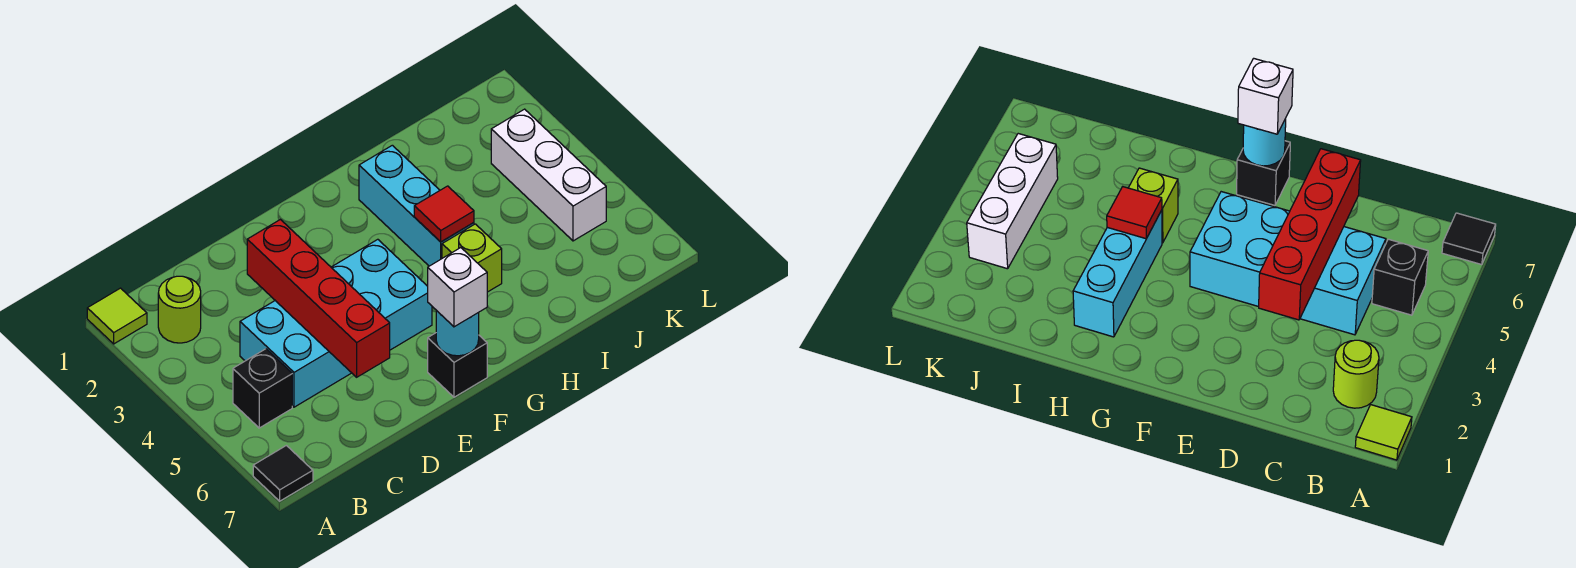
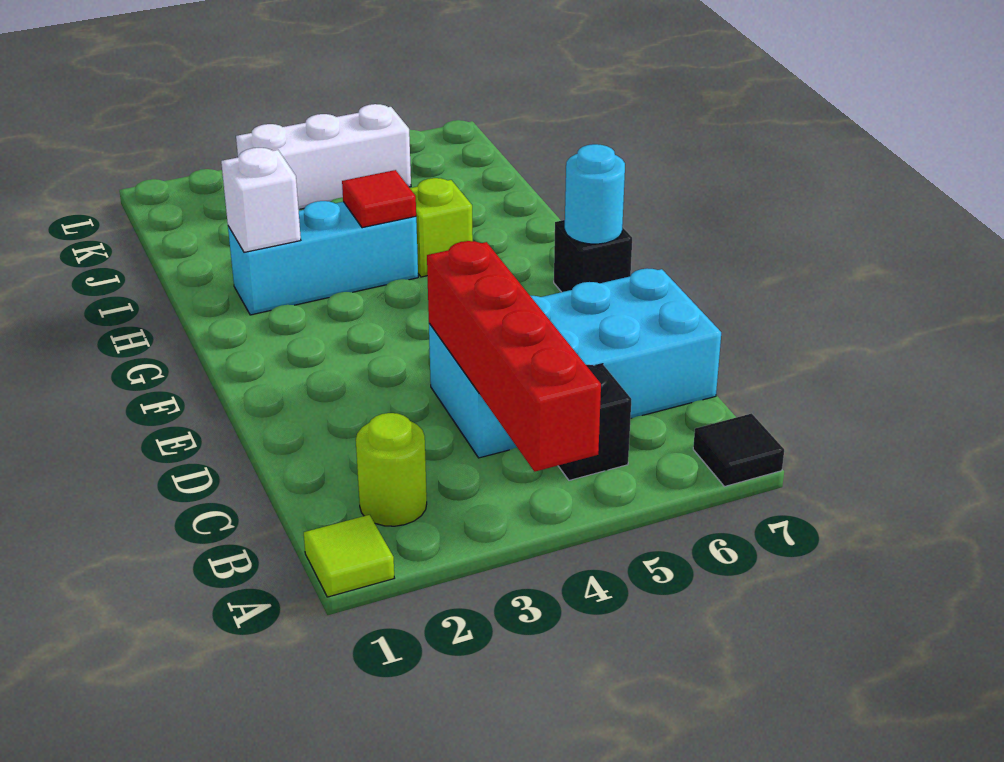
cyan brick C4:F5 level 1 -> cyan brick C4:D7 level 1
red brick D3:D6 level 2 -> red brick A4:D4 level 2
white brick F7 level 3 -> white brick H2 level 2

